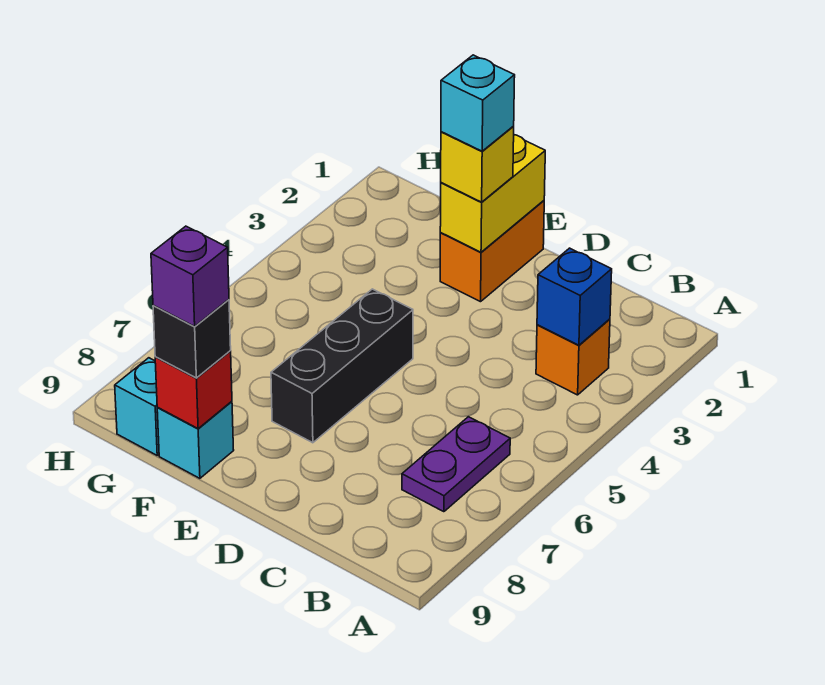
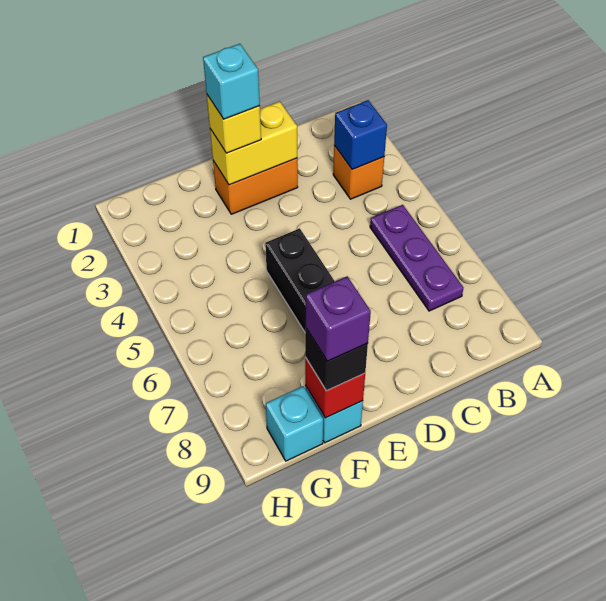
purple plate B6:B7 level 1 -> purple plate B5:B7 level 1
orange brick E1:E2 level 1 -> orange brick D2:E2 level 1
yellow brick E1:E2 level 2 -> yellow brick D2:E2 level 2

